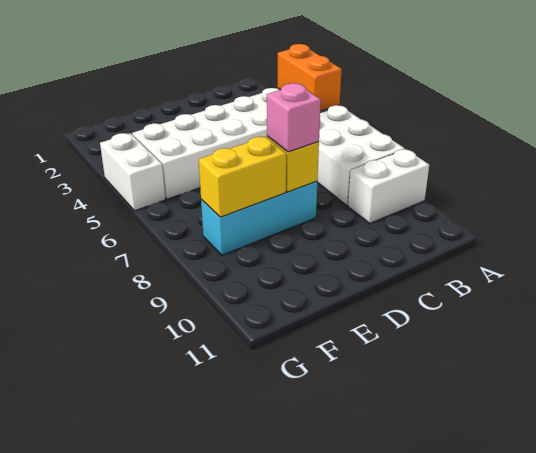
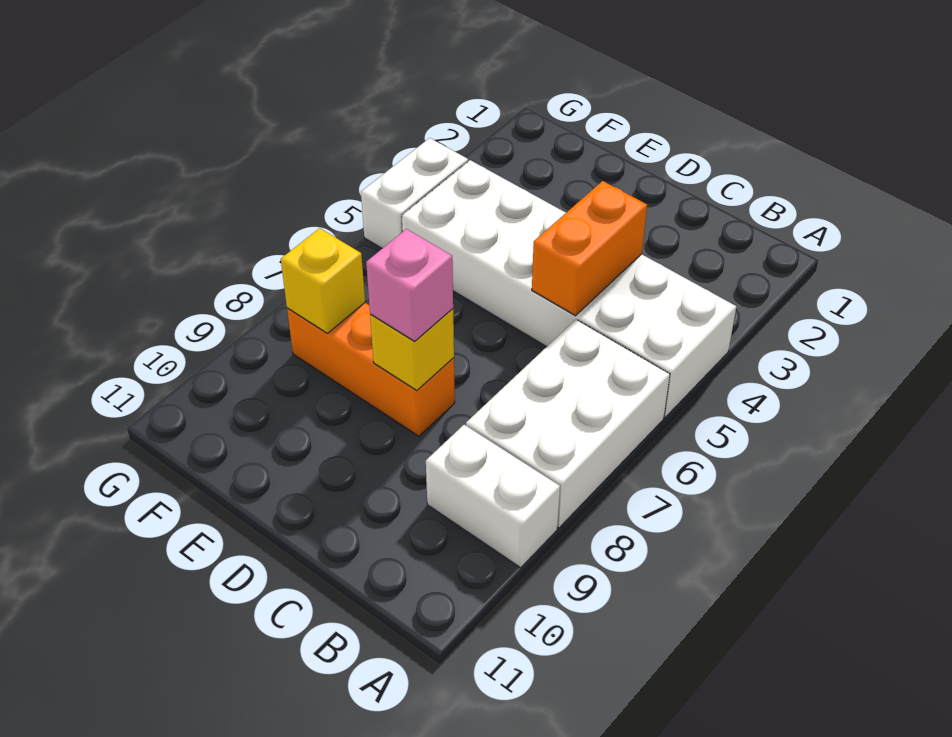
orange brick A4:A5 level 2 -> orange brick C4:C5 level 2
cyan brick D8:F8 level 1 -> orange brick D8:F8 level 1
yellow brick E8:F8 level 2 -> yellow brick F8 level 2

